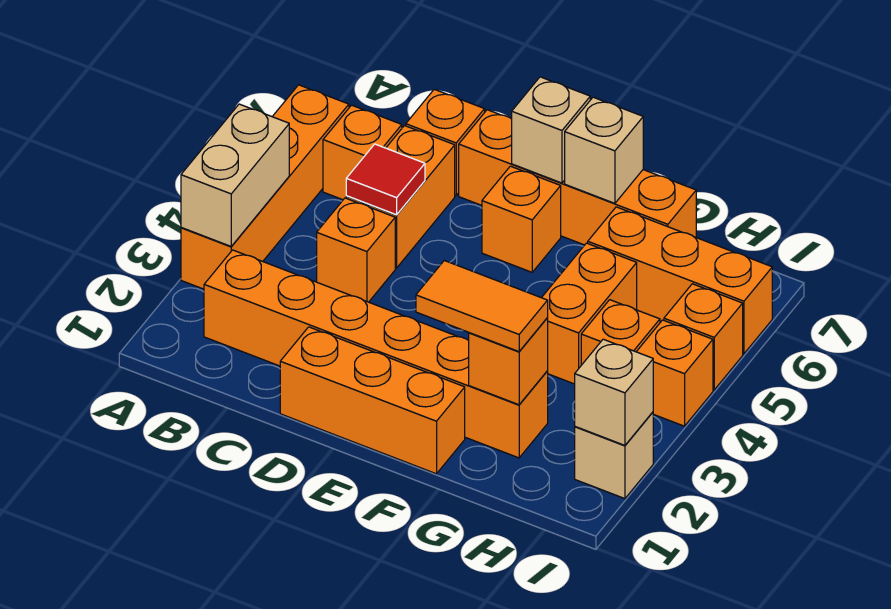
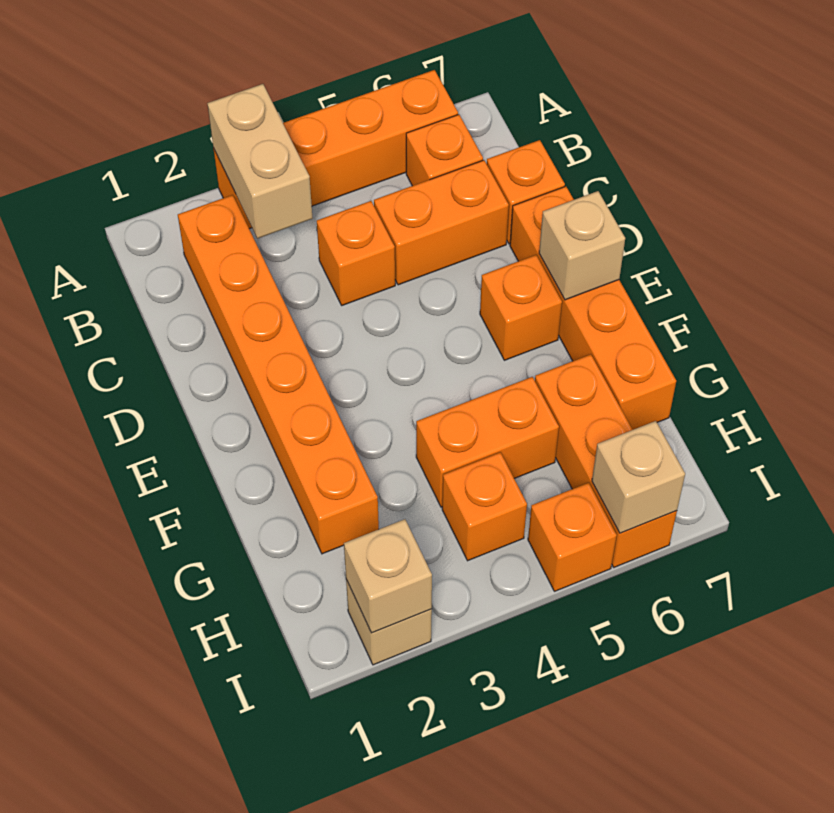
tan brick A3:A4 level 2 -> tan brick A3:B3 level 2
red tile C5 level 2 -> none
orange brick D1:F1 level 1 -> none
orange tile F2:G2 level 3 -> none
tan brick F7 level 2 -> tan brick I6 level 2
orange brick G2 level 2 -> none
orange brick I4 level 1 -> none

